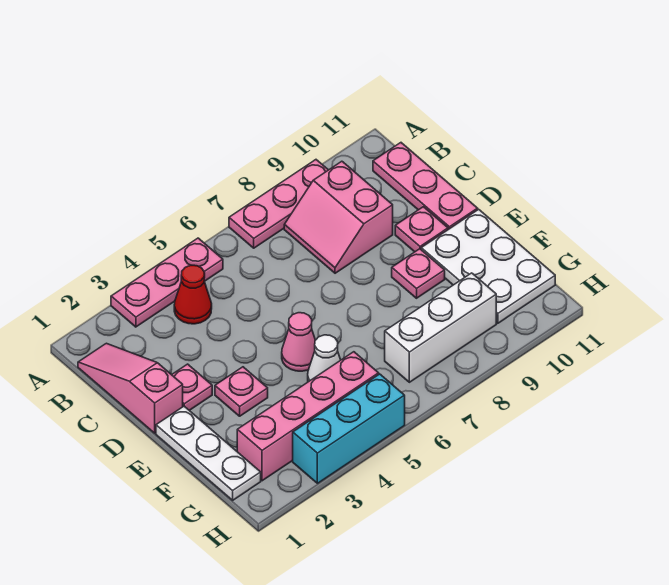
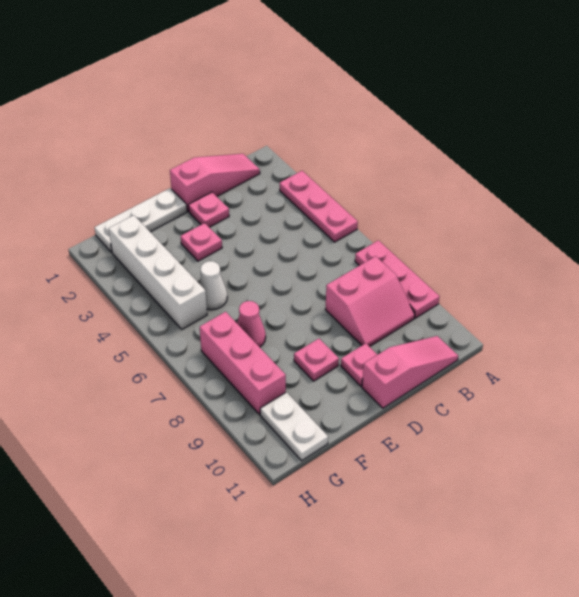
red cone B4 level 1 -> none
pink slope B8:C9 level 1 top 9 -> pink slope B8:C9 level 1 top 8
pink plate B11:D11 level 1 -> pink slope B11:D11 level 1 top D
pink cone E5 level 1 -> pink cone F7 level 1
white plate E10:G11 level 1 -> white plate G10:G11 level 1
pink brick G2:G5 level 1 -> white brick G2:G5 level 1
white brick G7:G9 level 1 -> pink brick G7:G9 level 1
cyan brick H3:H5 level 1 -> none

